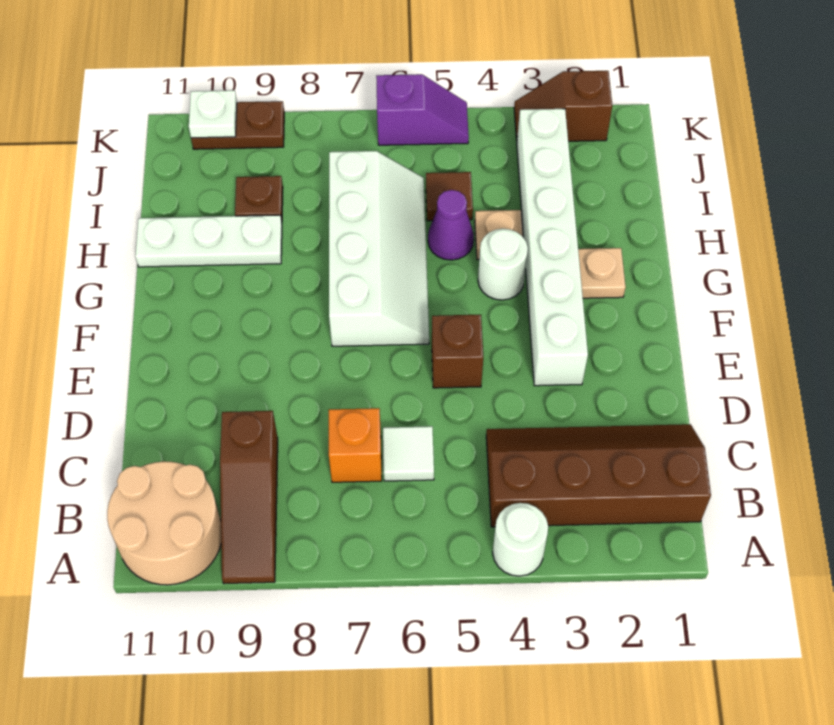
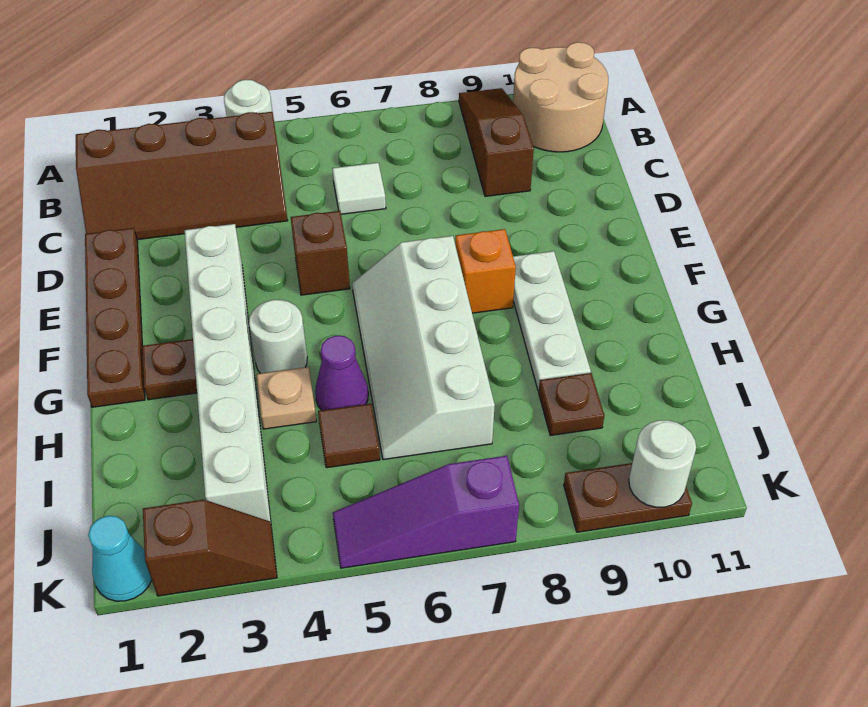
orange brick C7 level 1 -> orange brick F8 level 1
none -> brown plate D1:G1 level 1
tan plate G2 level 1 -> brown plate G2 level 1
white plate H9:H11 level 1 -> white plate F9:H9 level 1
none -> cyan cone K1 level 1
purple slope K5:K6 level 1 top 6 -> purple slope K5:K7 level 1 top 7
white plate K10 level 2 -> white round brick K10 level 2

